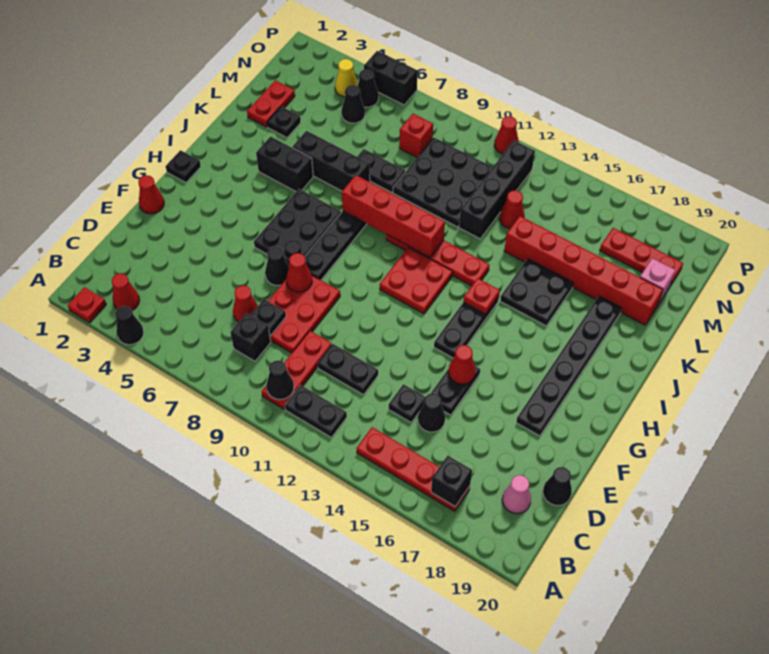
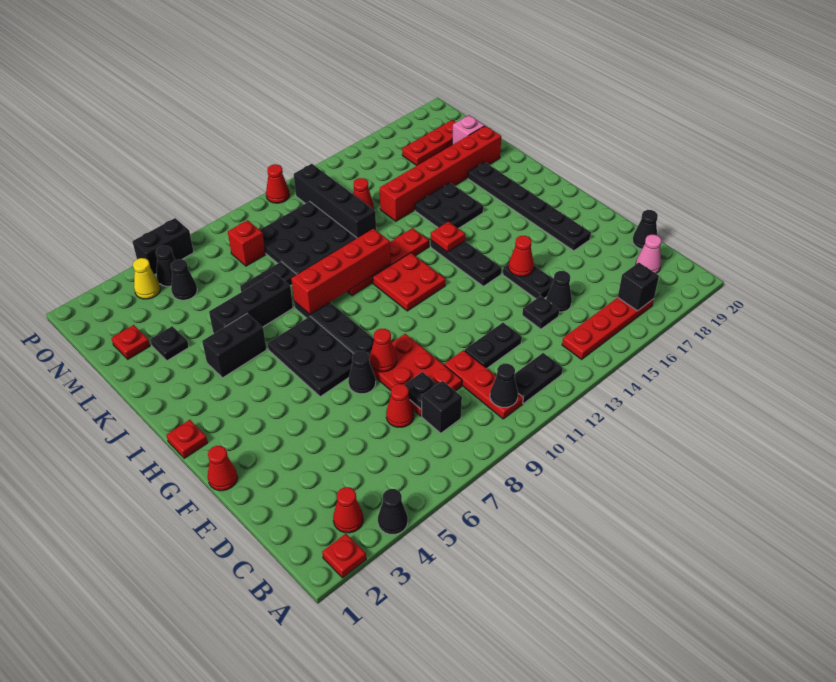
black plate H1 level 1 -> red plate H1 level 1
red plate L2:M2 level 1 -> red plate M2 level 1

